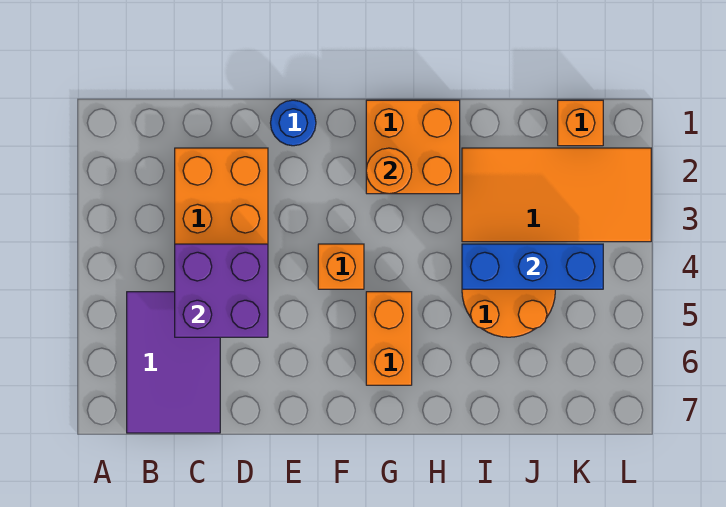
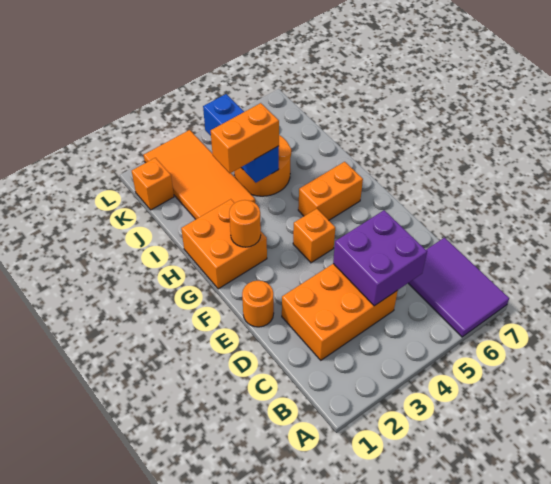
purple tile B5:C7 level 1 -> purple tile A6:C7 level 1
blue round brick E1 level 1 -> orange round brick E1 level 1
none -> orange brick I3:I4 level 3

